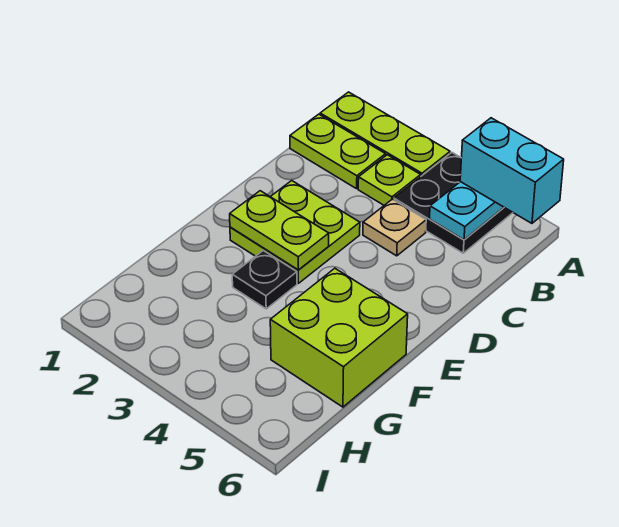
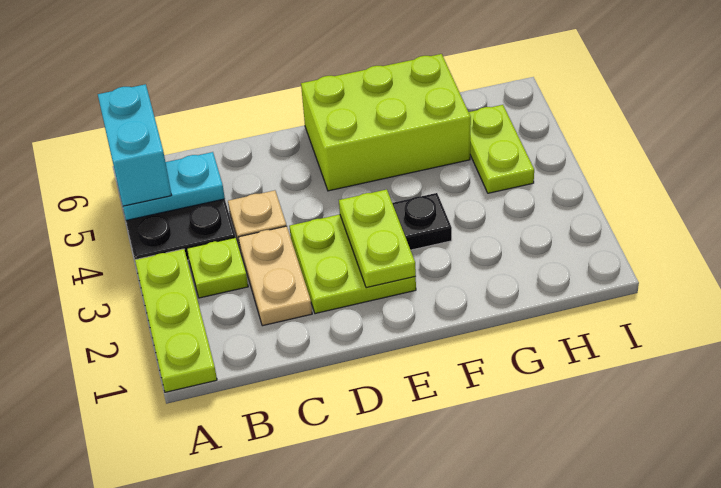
lime plate B1:B2 level 1 -> lime plate H4:H5 level 1
none -> tan plate C2:C3 level 1
lime brick F5:G6 level 1 -> lime brick E5:G6 level 1

